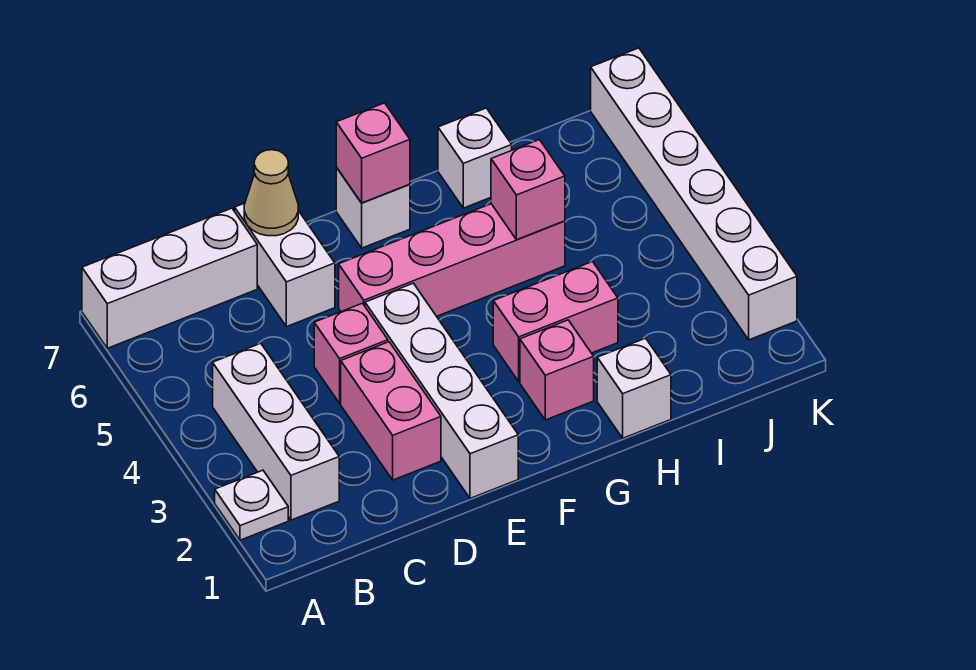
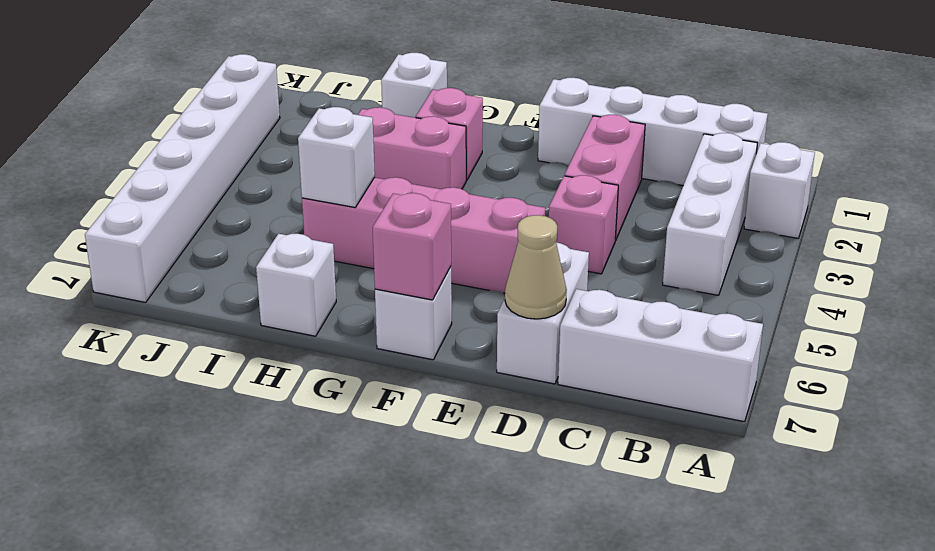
white plate A2 level 1 -> white brick A2 level 1
white brick E1:E4 level 1 -> white brick B1:E1 level 1
pink brick H5 level 2 -> white brick H5 level 2

